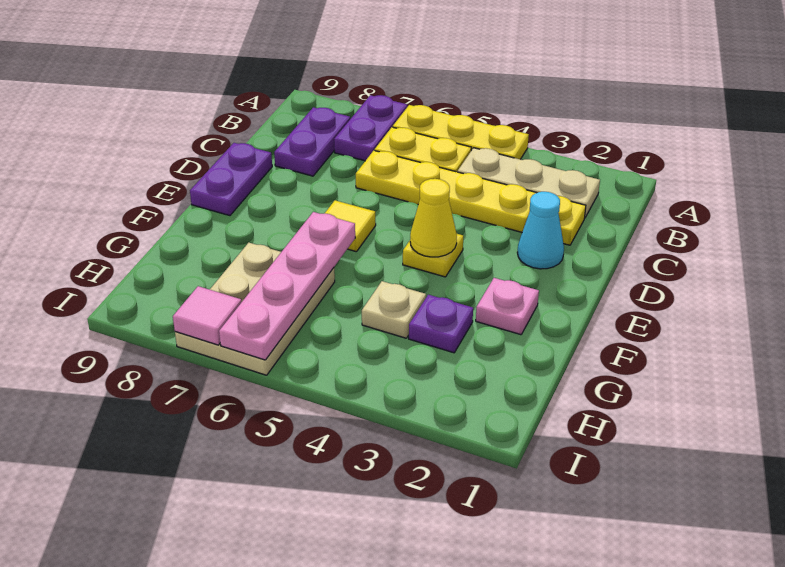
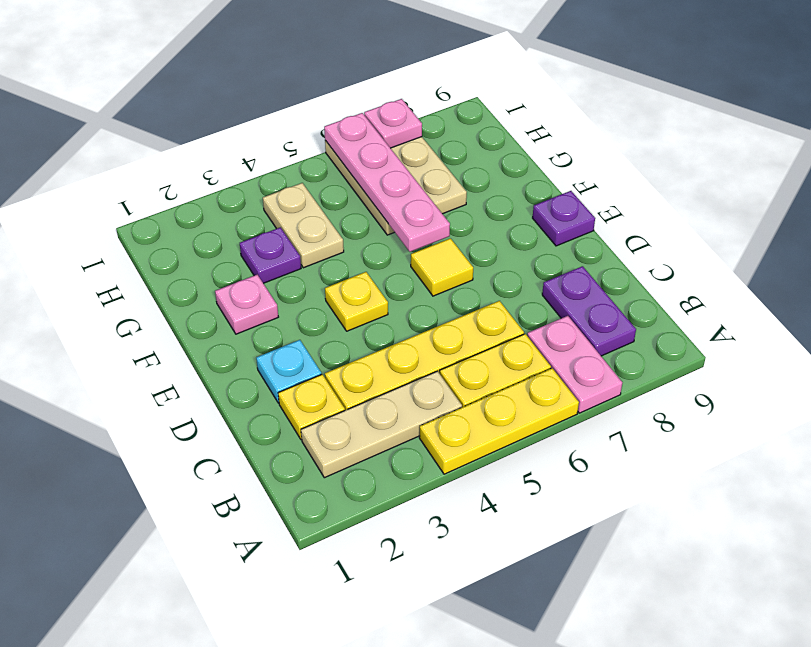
purple plate A7:B7 level 1 -> pink plate A7:B7 level 1
cyan cone D2 level 1 -> cyan plate D2 level 1
purple plate D9:E9 level 1 -> purple plate E9 level 1
yellow cone E4 level 2 -> none
tan plate G4 level 1 -> tan plate G4:H4 level 1
pink tile I7 level 2 -> pink plate I7 level 2

